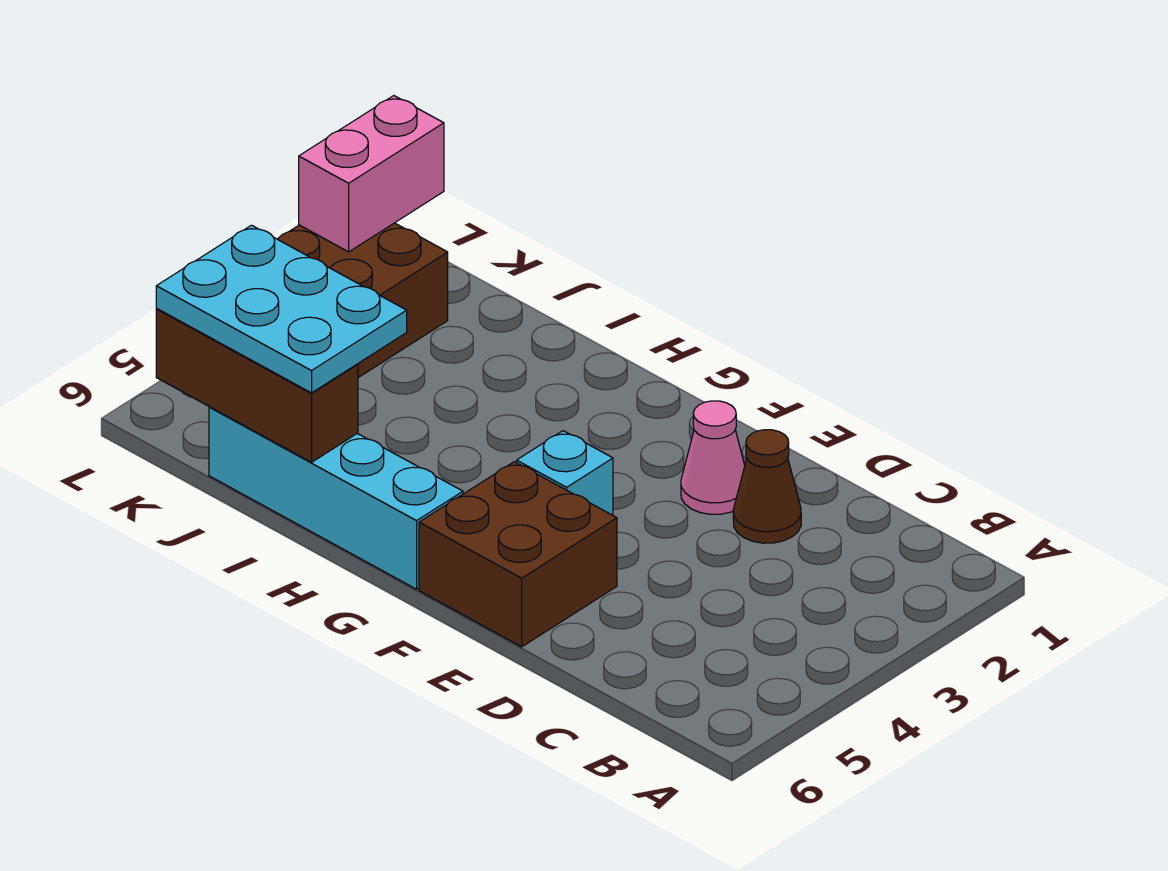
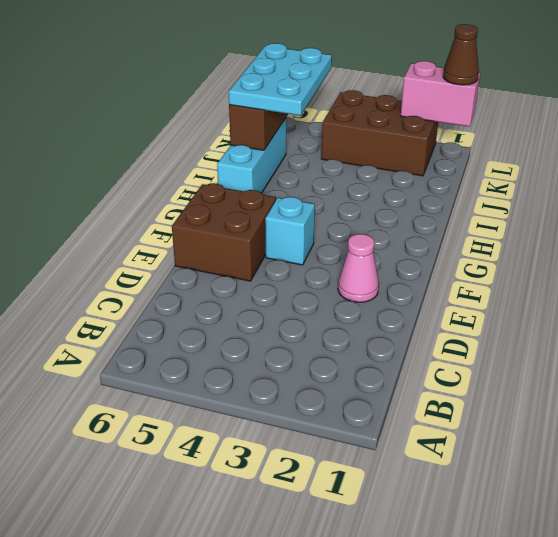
brown cone D2 level 1 -> brown cone L1 level 3
cyan brick G6:J6 level 1 -> cyan brick H6:J6 level 1

